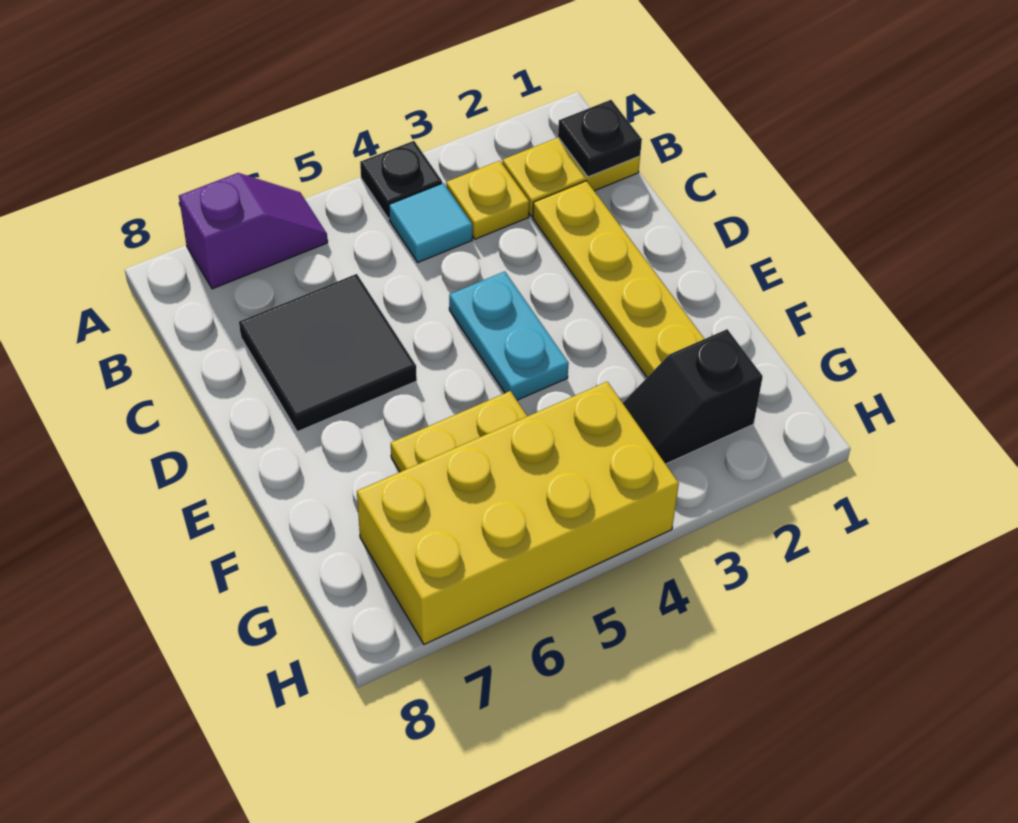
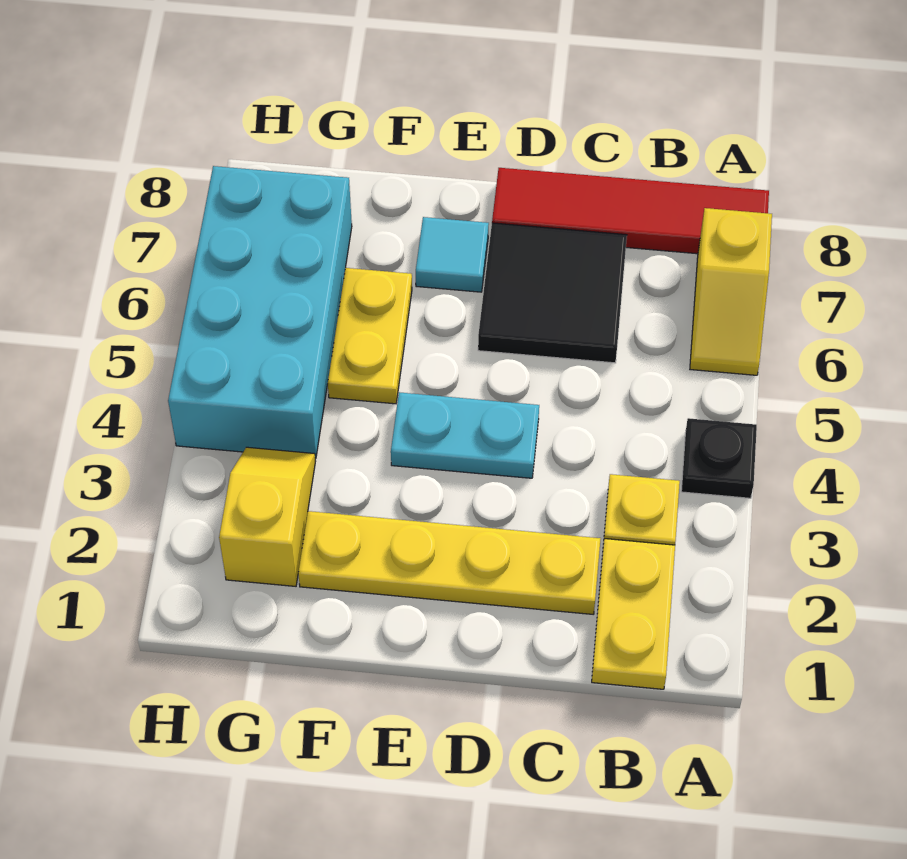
purple slope A6:A7 level 1 top 7 -> yellow slope A6:A7 level 1 top 7
none -> red tile A8:D8 level 1
black plate B1 level 2 -> none
cyan tile B4 level 1 -> cyan tile E7 level 1
black slope G2:G3 level 1 top 2 -> yellow slope G2:G3 level 1 top 2
yellow brick G4:H7 level 1 -> cyan brick G4:H7 level 1

